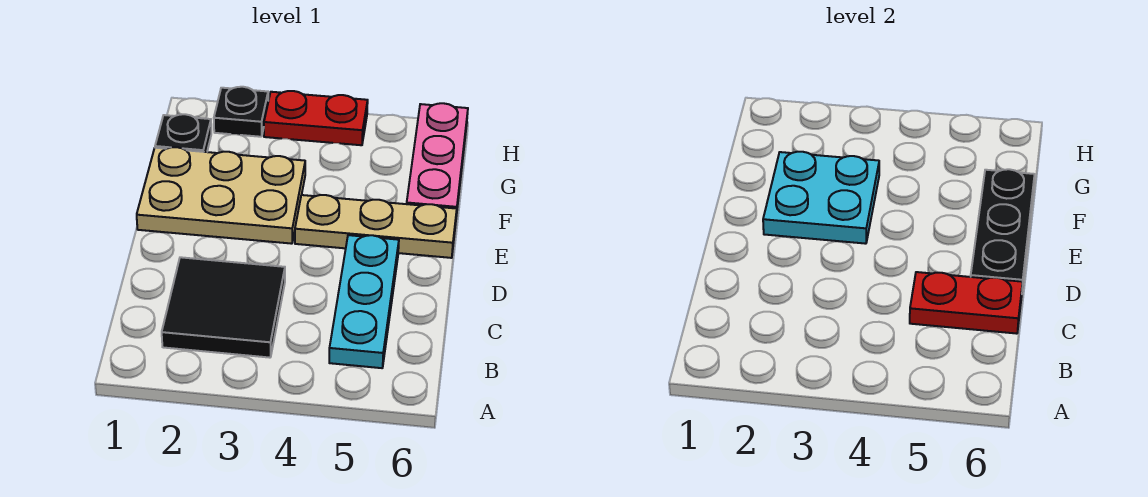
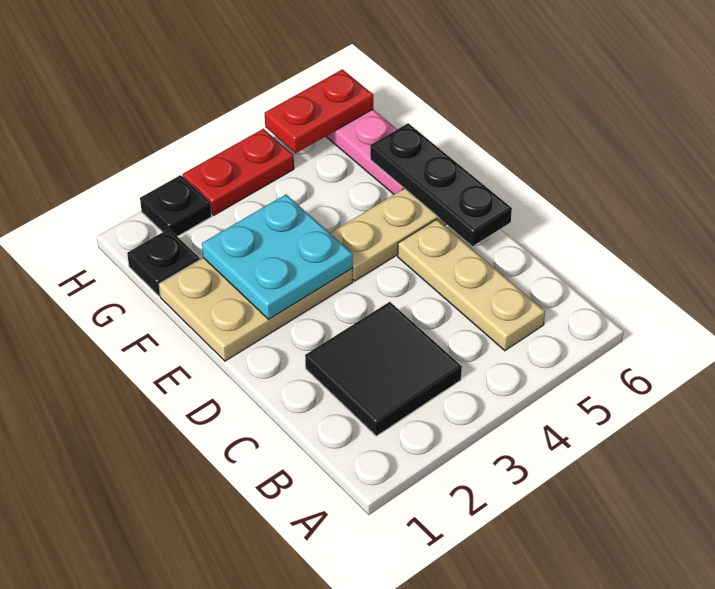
cyan plate B5:D5 level 1 -> tan plate B5:D5 level 1
red plate C5:C6 level 2 -> red plate H5:H6 level 2

